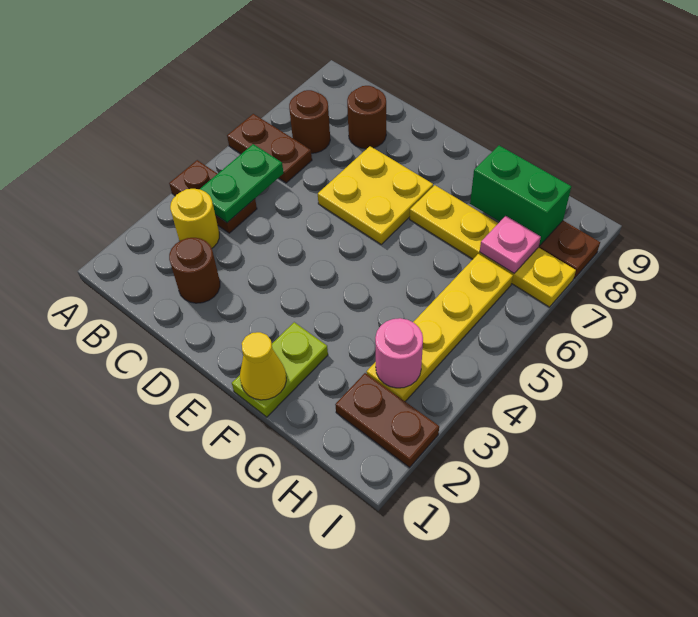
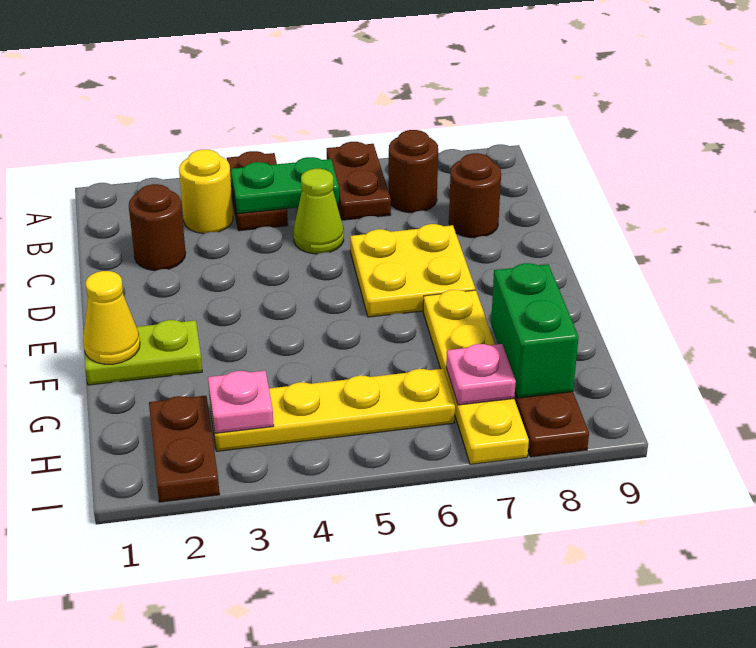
none -> lime cone C5 level 1
pink round brick H3 level 2 -> pink plate H3 level 2

